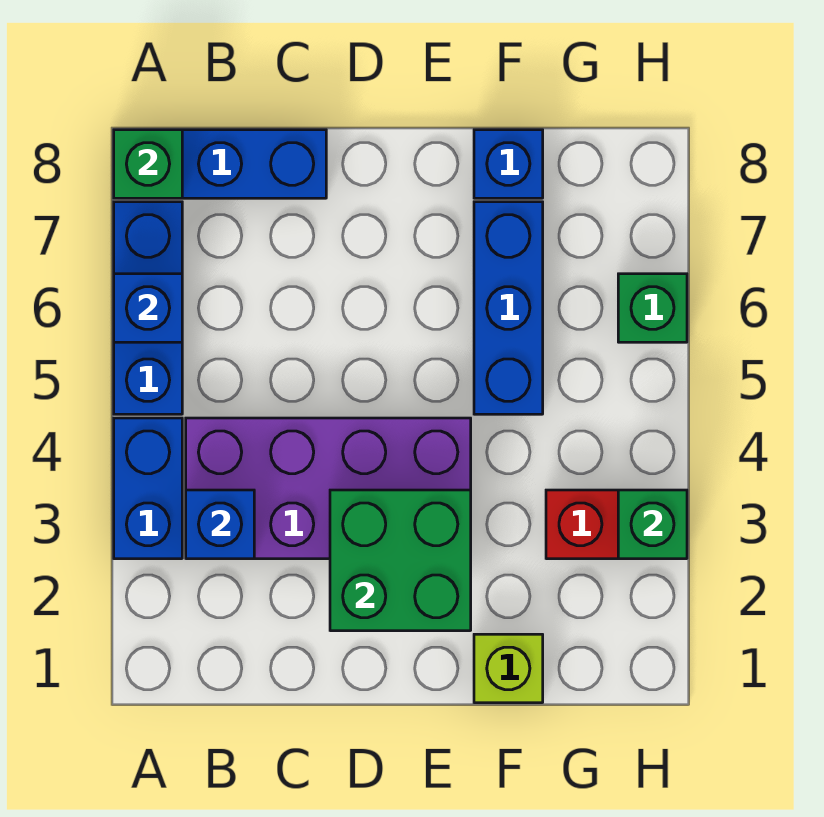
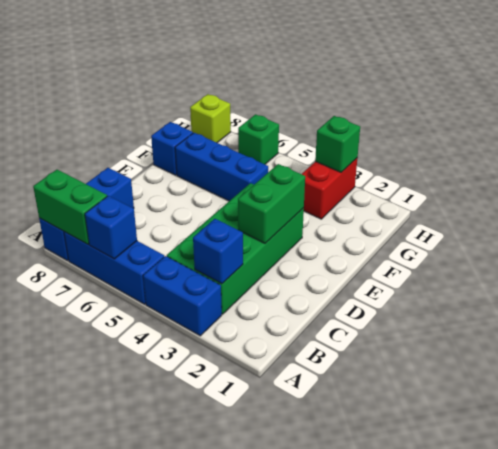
green brick A8 level 2 -> green brick A7:A8 level 2
purple brick B3:E4 level 1 -> green brick B3:E4 level 1
green brick D2:E3 level 2 -> green brick D3:E3 level 2
lime brick F1 level 1 -> lime brick H8 level 1

